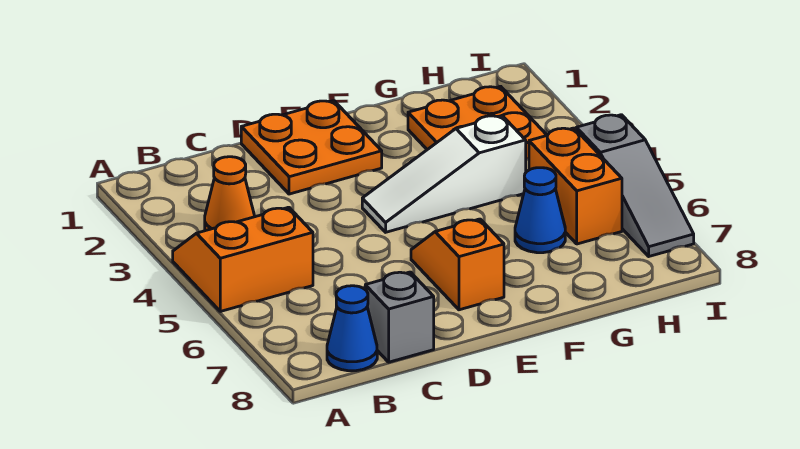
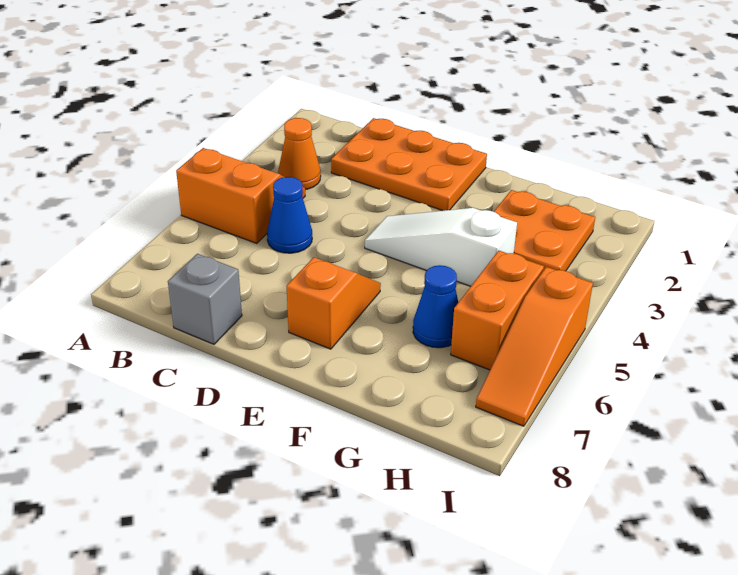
blue cone B8 level 1 -> blue cone C5 level 1
orange plate D1:E2 level 1 -> orange plate C1:E2 level 1
grey slope I5:I7 level 1 top 5 -> orange slope I5:I7 level 1 top 5

